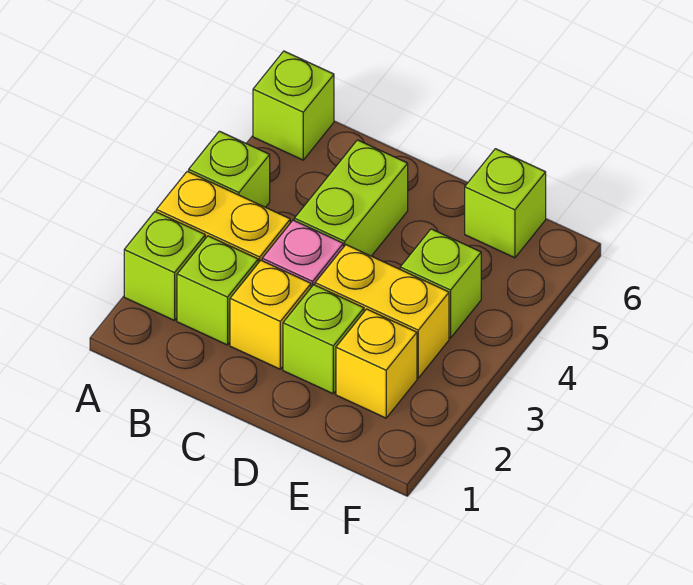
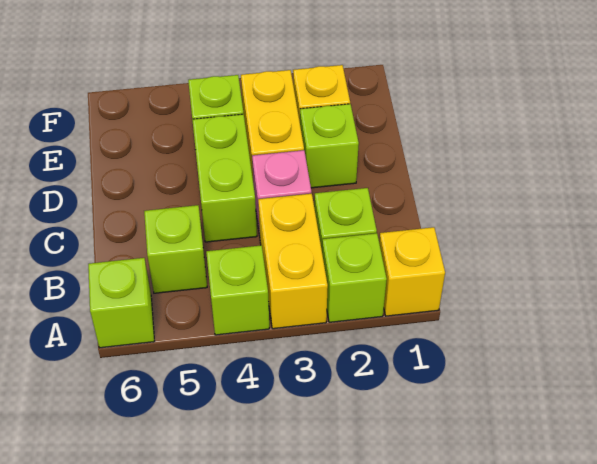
yellow brick C2 level 1 -> yellow brick A1 level 1
lime brick C4:C5 level 1 -> lime brick C4:D4 level 1
lime brick E6 level 1 -> lime brick B5 level 1

